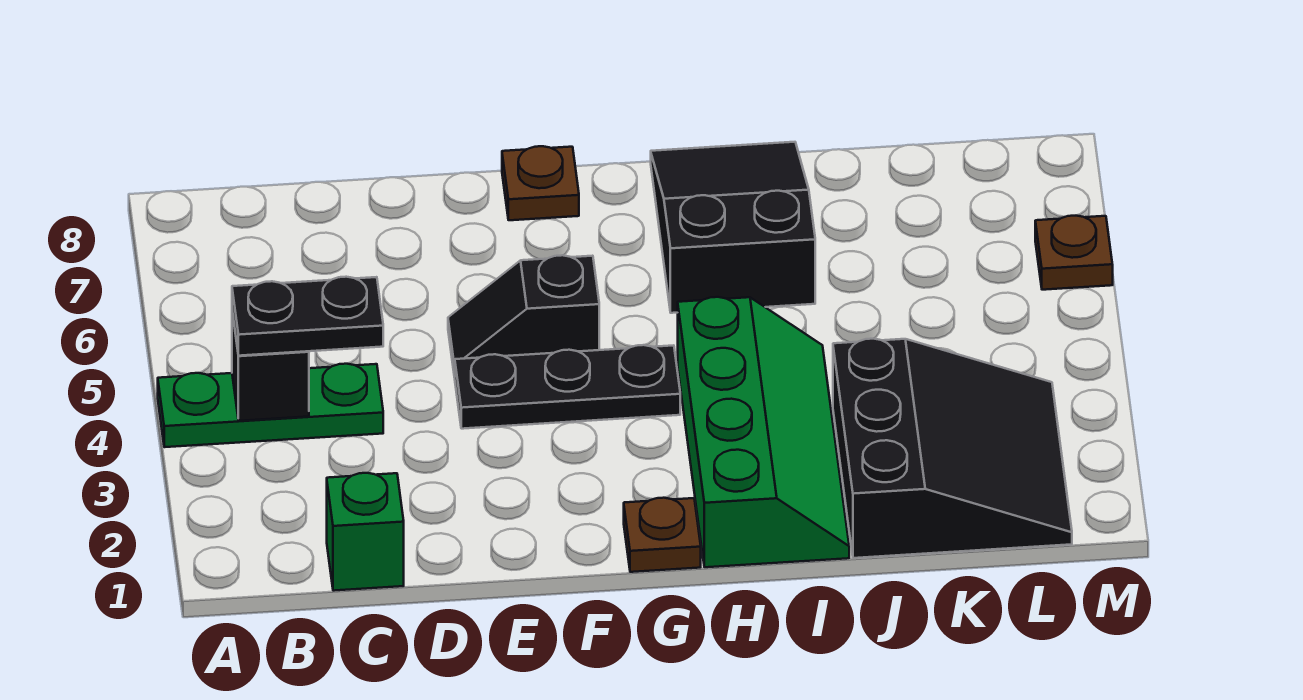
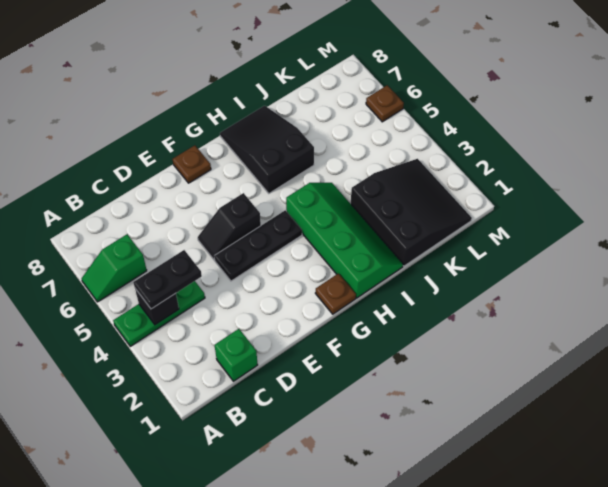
none -> green slope A6:B6 level 1 top B

